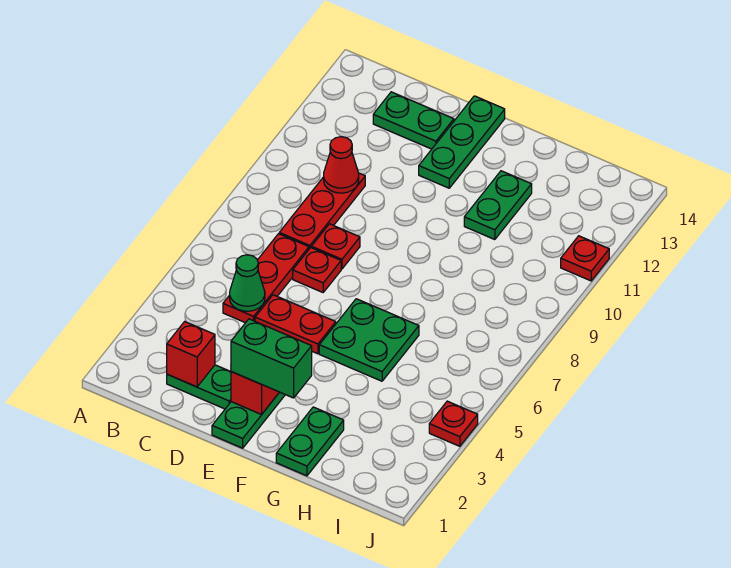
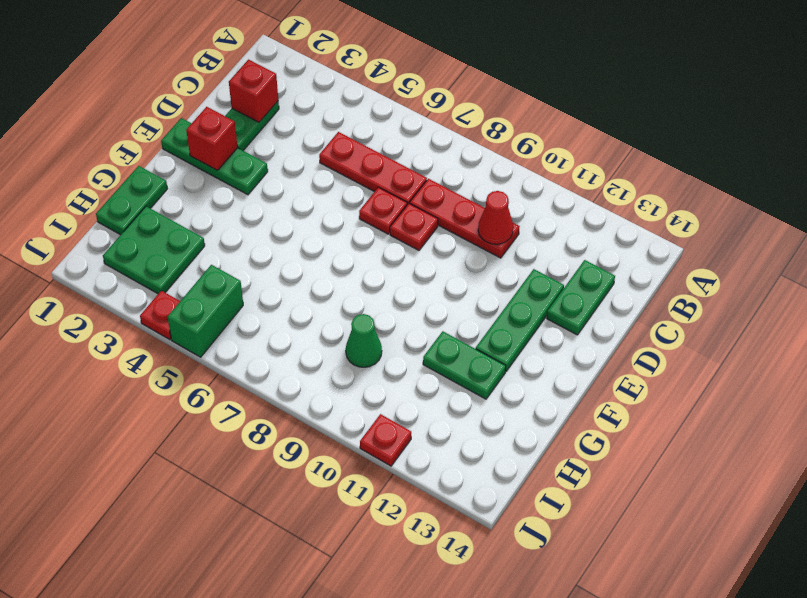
green cone C5 level 2 -> green cone H9 level 1
red plate D5:E5 level 1 -> none
green brick E2:F2 level 3 -> green brick I5:J5 level 1
green plate E12:E14 level 1 -> green plate D12:F12 level 1
green plate F5:G6 level 1 -> green plate H2:I3 level 1
green plate G1:G2 level 1 -> green plate G1:H1 level 1

